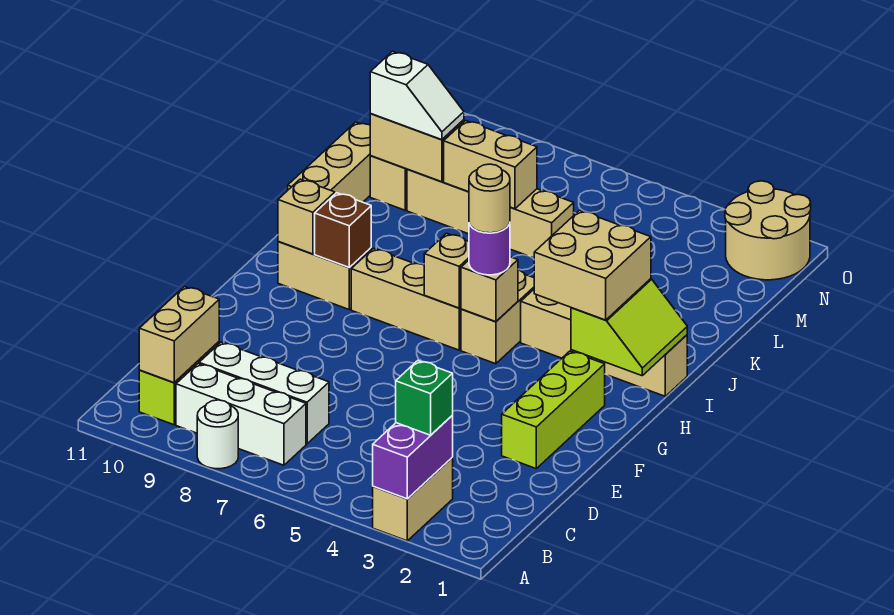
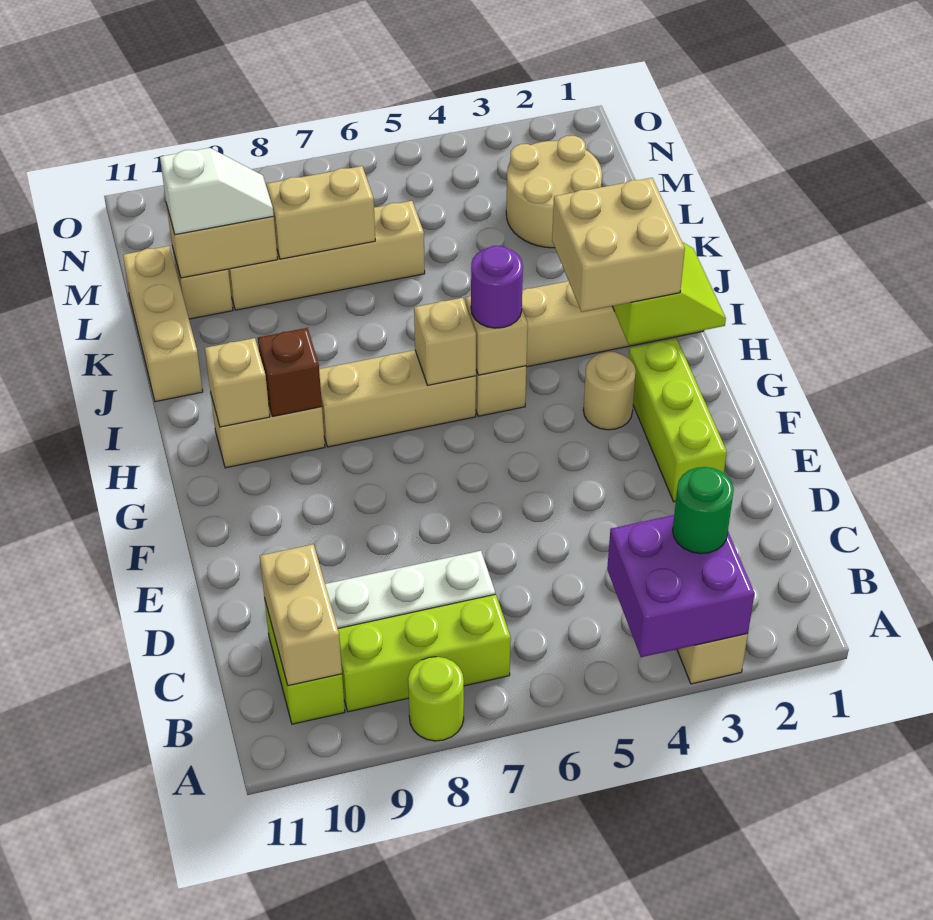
purple brick A3:B3 level 2 -> purple brick A3:B4 level 2
white round brick A8 level 1 -> lime round brick A8 level 1
green brick B3 level 3 -> green round brick B3 level 3
white brick B7:B9 level 1 -> lime brick B7:B9 level 1
tan round brick H5 level 4 -> tan round brick G3 level 1
tan round brick N1:O2 level 1 -> tan round brick L2:M3 level 1

